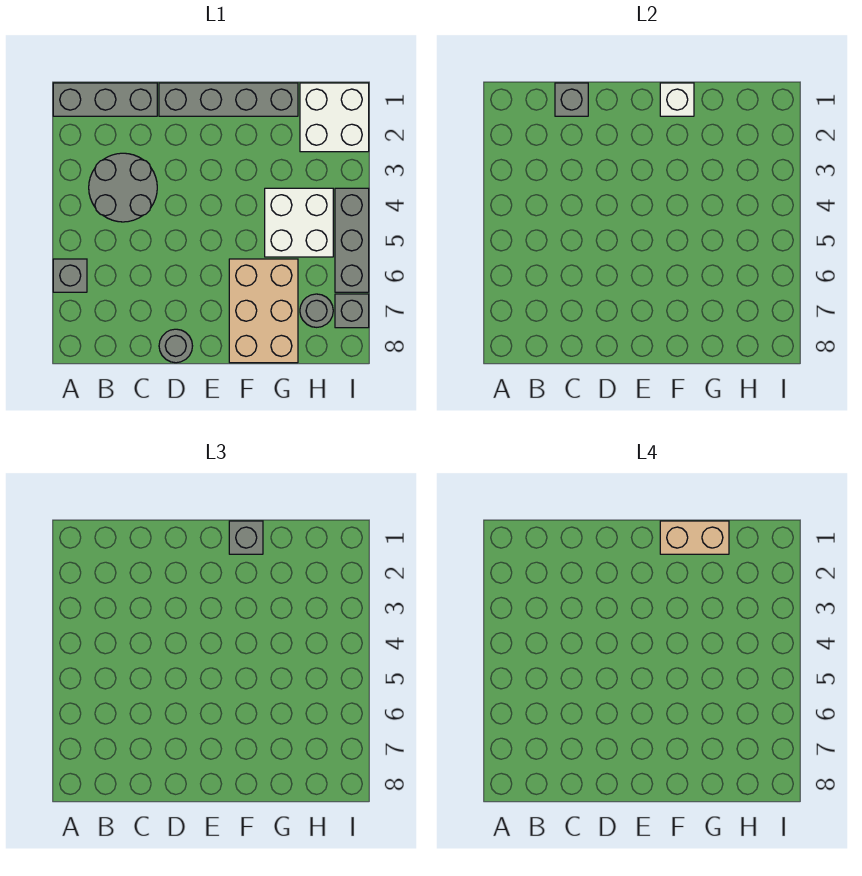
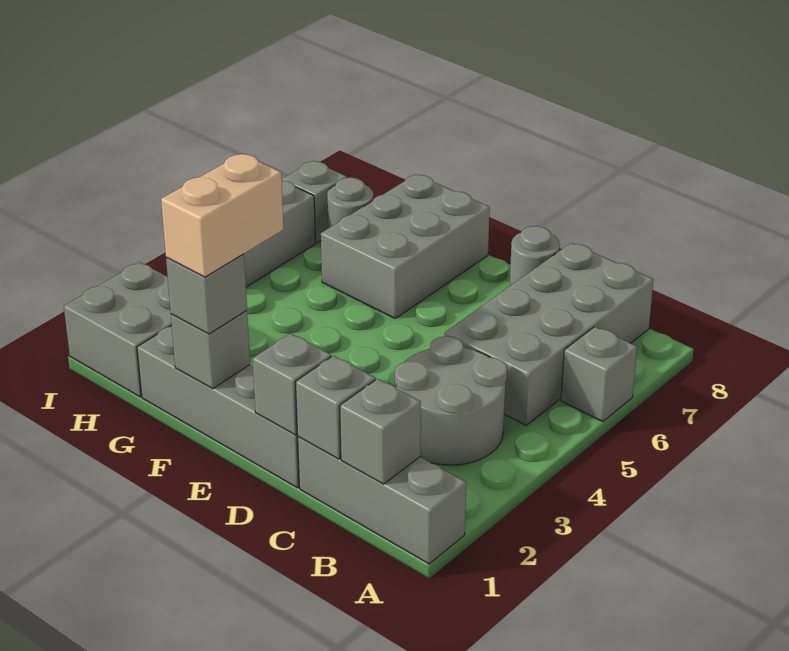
none -> grey brick B1 level 2
none -> grey brick B5:C8 level 1
none -> grey brick D1 level 2
white brick F1 level 2 -> grey brick F1 level 2
tan brick F1:G1 level 4 -> tan brick F1:F2 level 4
tan brick F6:G8 level 1 -> grey brick F6:G8 level 1
white brick G4:H5 level 1 -> none
white brick H1:I2 level 1 -> grey brick H1:I2 level 1

